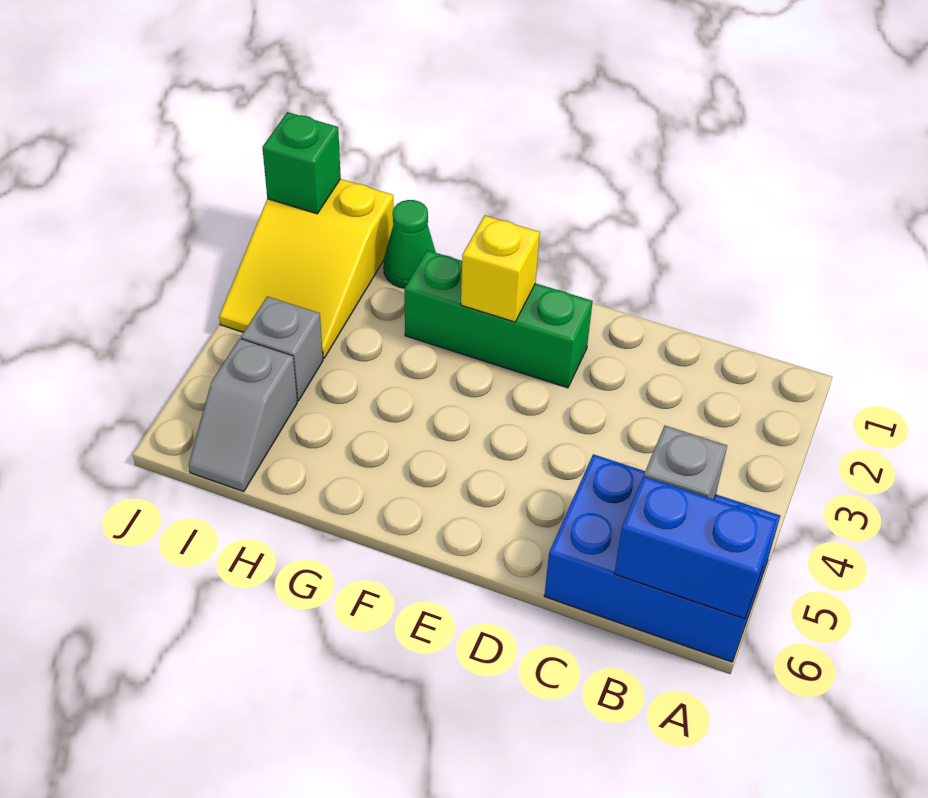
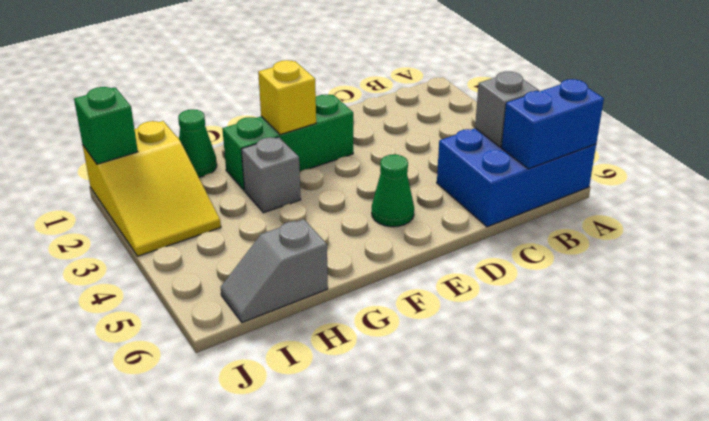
none -> green cone E5 level 1
grey brick I4 level 1 -> grey brick G3 level 1
grey slope I5:I6 level 1 top 5 -> grey slope H6:I6 level 1 top H

